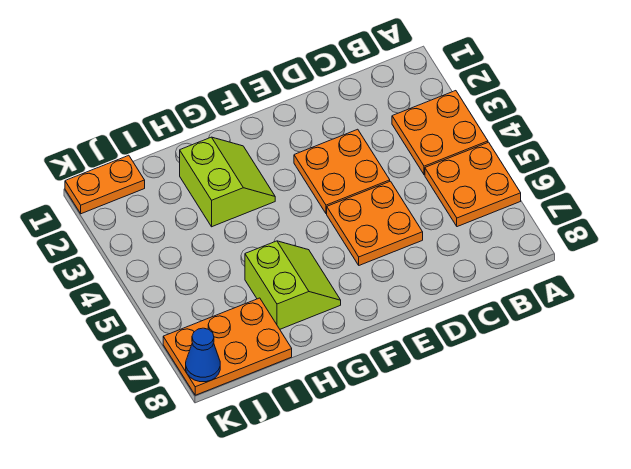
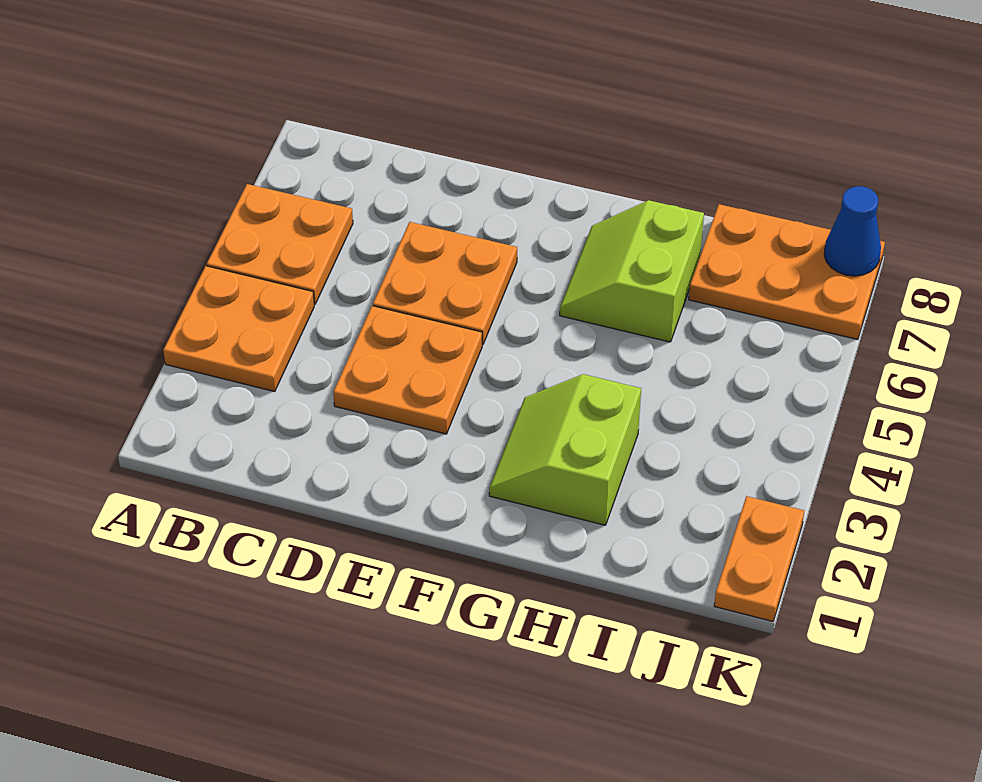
orange plate J1:K1 level 1 -> orange plate K1:K2 level 1

